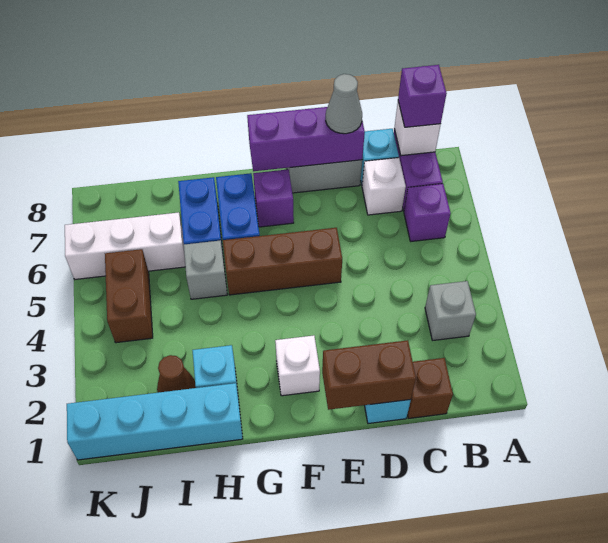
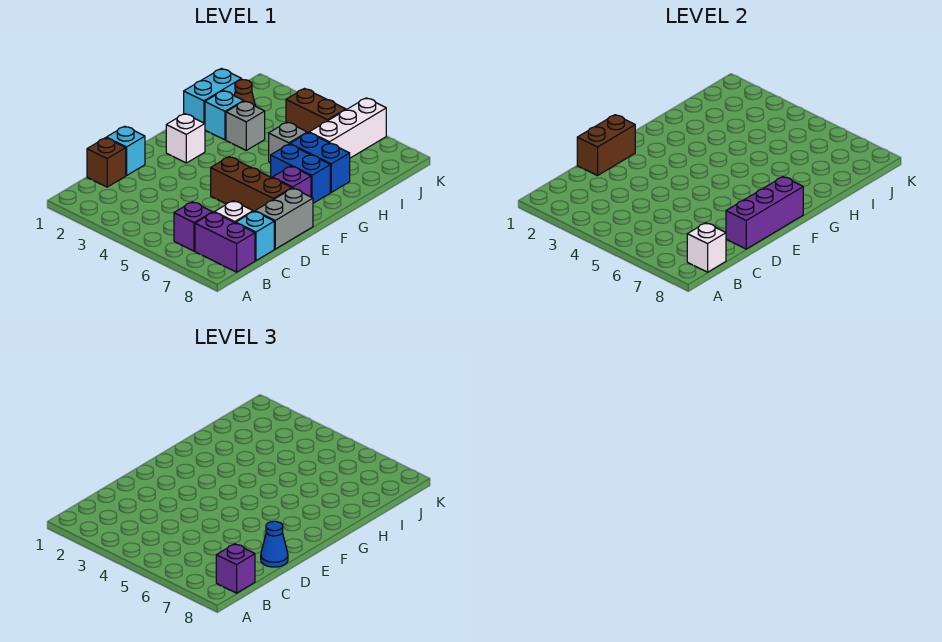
grey brick B3 level 1 -> grey brick H3 level 1
grey cone D8 level 3 -> blue cone D8 level 3
brown brick E5:G5 level 1 -> brown brick E5:E7 level 1
cyan brick H1:K1 level 1 -> cyan brick H1:I1 level 1

